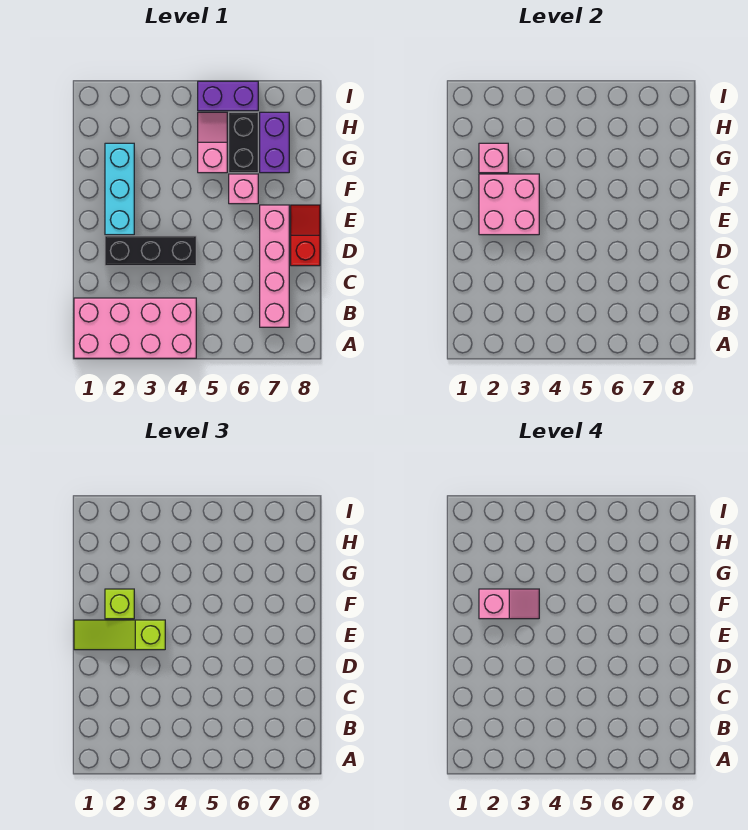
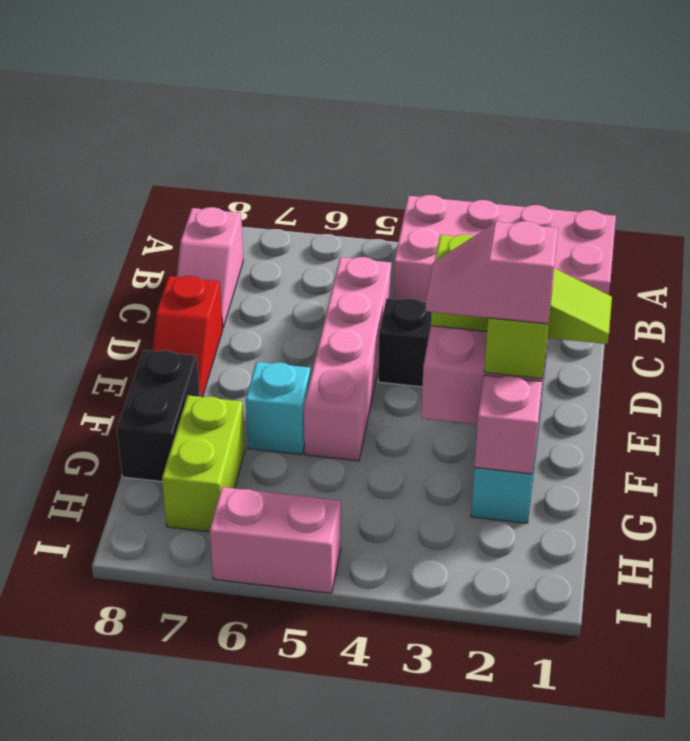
pink brick B7:E7 level 1 -> pink brick C5:F5 level 1
pink brick F6 level 1 -> cyan brick F6 level 1
pink slope G5:H5 level 1 top G -> pink slope B8:C8 level 1 top B
black brick G6:H6 level 1 -> black brick F8:G8 level 1
purple brick G7:H7 level 1 -> lime brick G7:H7 level 1
purple brick I5:I6 level 1 -> pink brick I5:I6 level 1

